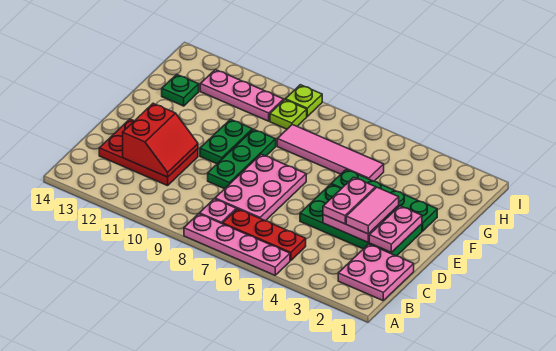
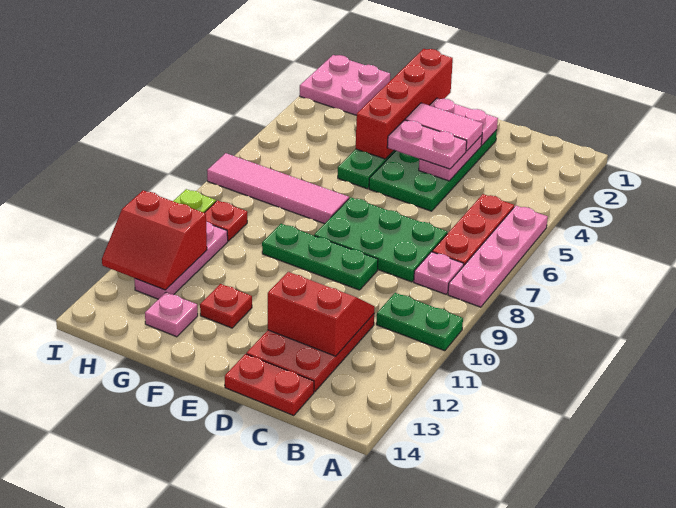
pink plate B1:C2 level 1 -> pink plate H1:I2 level 1
pink plate C7:E8 level 1 -> green plate C7:E8 level 1
none -> red plate C14:D14 level 1
green plate E10:F10 level 1 -> green plate A10:B10 level 1
none -> red brick F1:F4 level 2
none -> red plate F12 level 1
pink tile G5:G8 level 1 -> pink tile F7:I7 level 1
green plate G13 level 1 -> pink plate G13 level 1
lime plate H9 level 1 -> red plate H9 level 1
none -> red slope H11:I12 level 2 top 11

